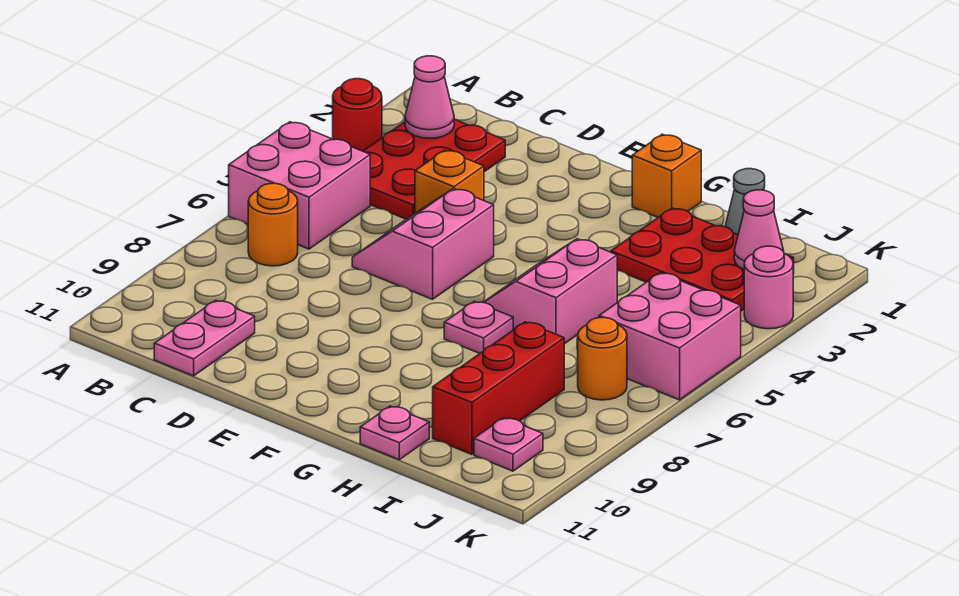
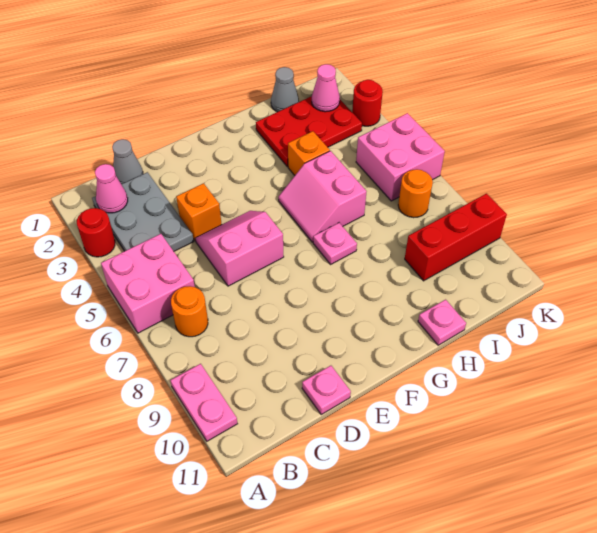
red plate B2:C4 level 1 -> grey plate B2:C4 level 1
none -> grey cone C1 level 1
pink plate C10:C11 level 1 -> pink plate A9:A10 level 1
pink slope D5:E6 level 1 top E -> pink slope D5:E6 level 1 top 6
orange brick G1 level 1 -> orange brick H4 level 1
red brick I8:I10 level 1 -> red brick I9:K9 level 1
pink plate J10 level 1 -> pink plate D11 level 1
pink round brick K3 level 1 -> red round brick K3 level 1

